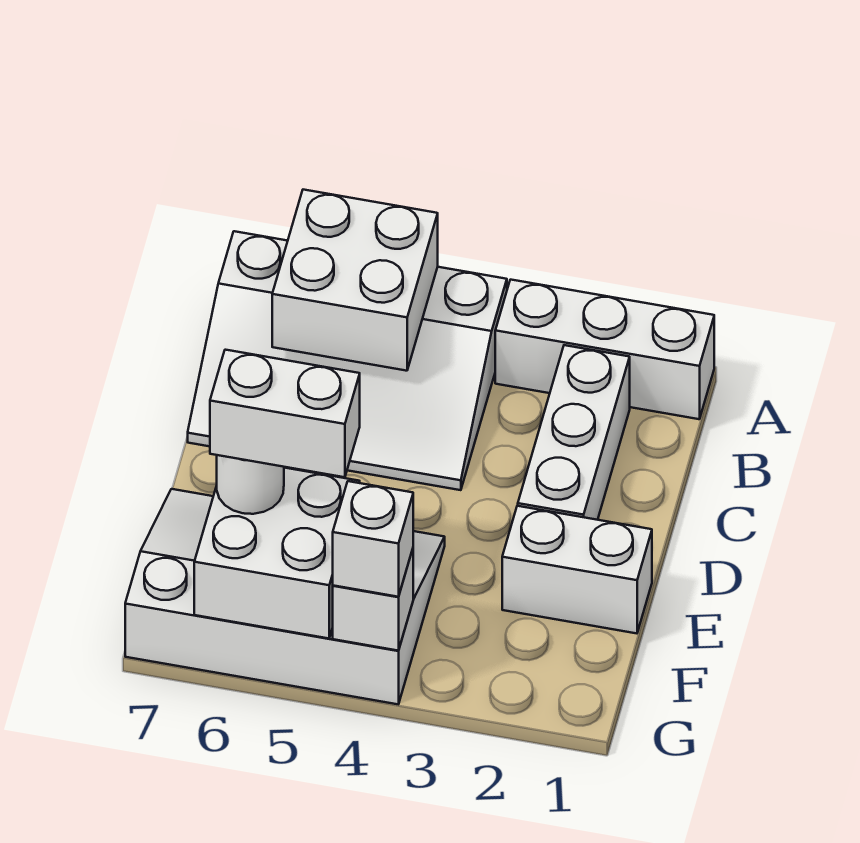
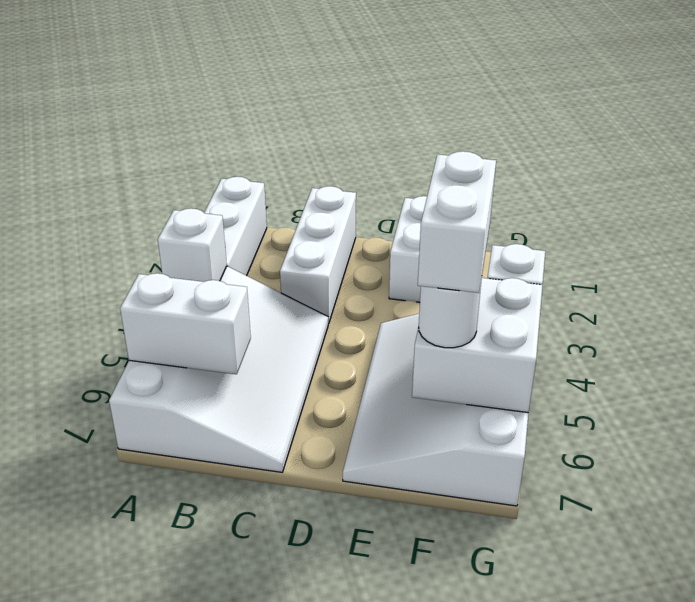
white brick A5:B6 level 2 -> white brick A6:B6 level 2
white brick B2:D2 level 1 -> white brick C1:C3 level 1
white brick G4 level 3 -> white brick A4 level 2

